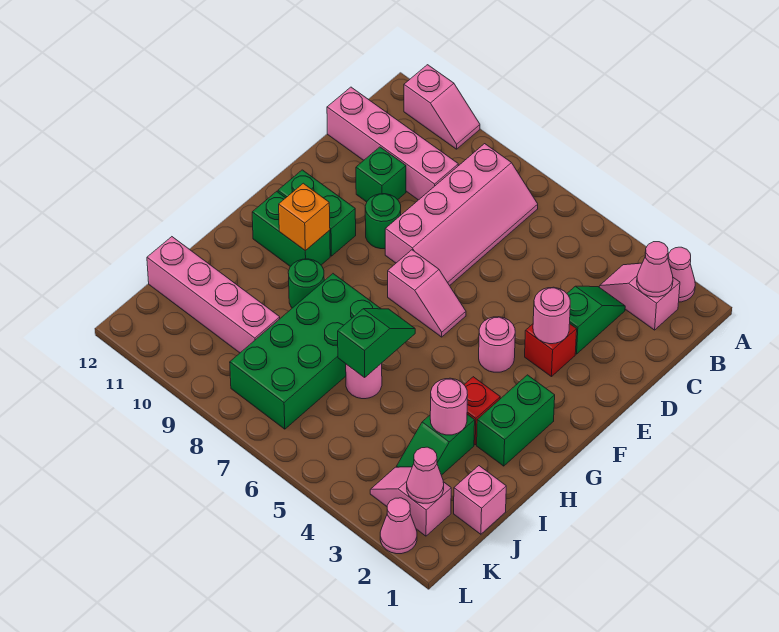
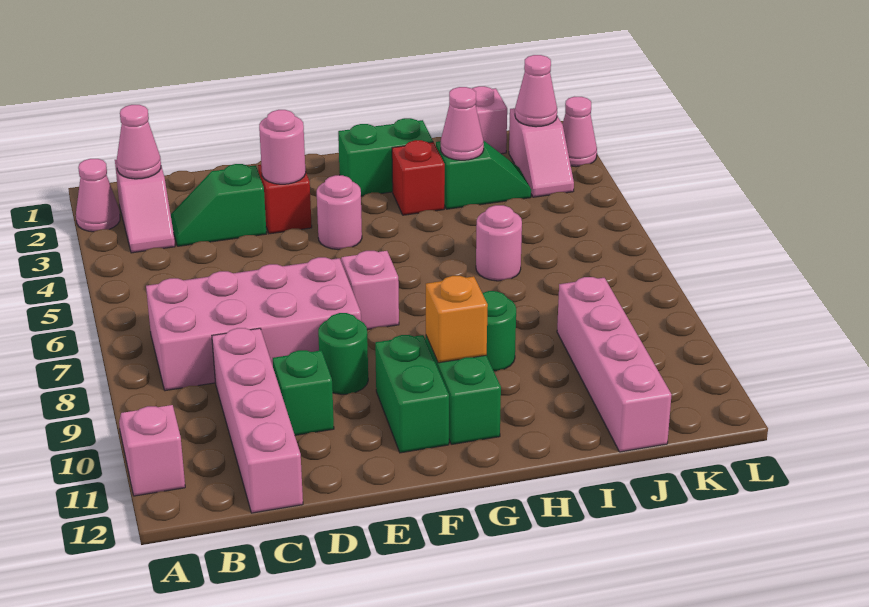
pink slope B7:E8 level 1 top 8 -> pink brick B7:E8 level 1
green slope H6:I6 level 2 top I -> none
green brick H7:K8 level 1 -> none
pink round brick I3 level 2 -> pink cone I3 level 2

